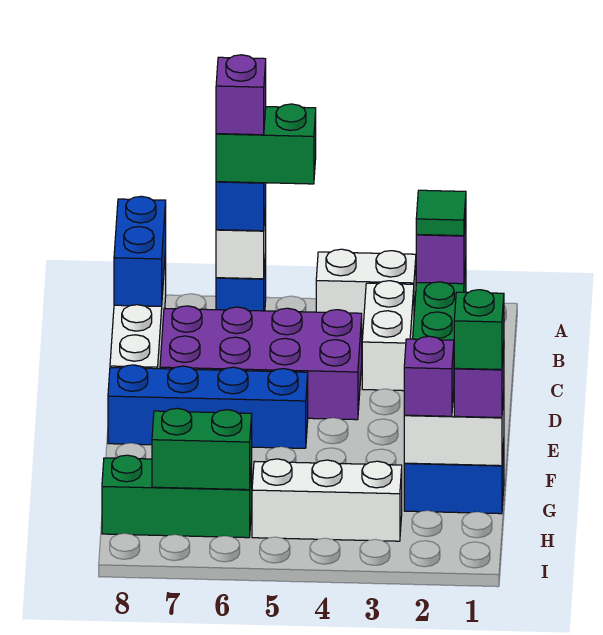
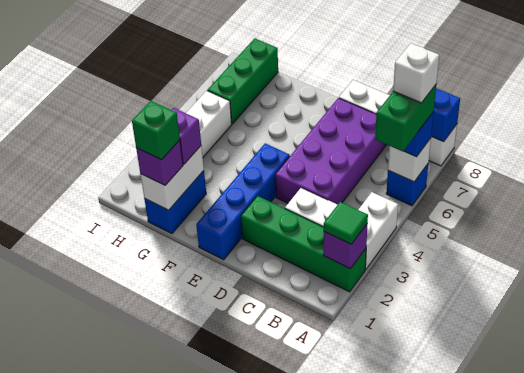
purple brick A6 level 5 -> white brick A6 level 5
blue brick E5:E8 level 1 -> blue brick E1:E4 level 1
green brick H6:H7 level 2 -> none

